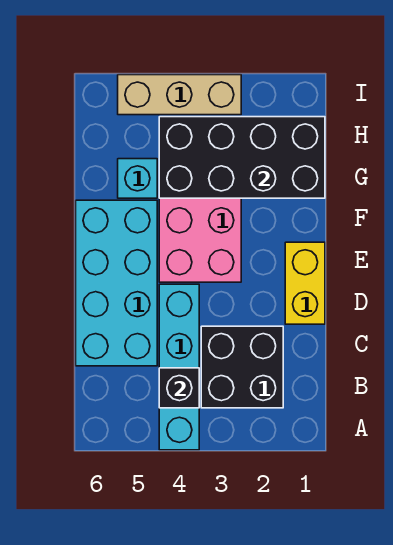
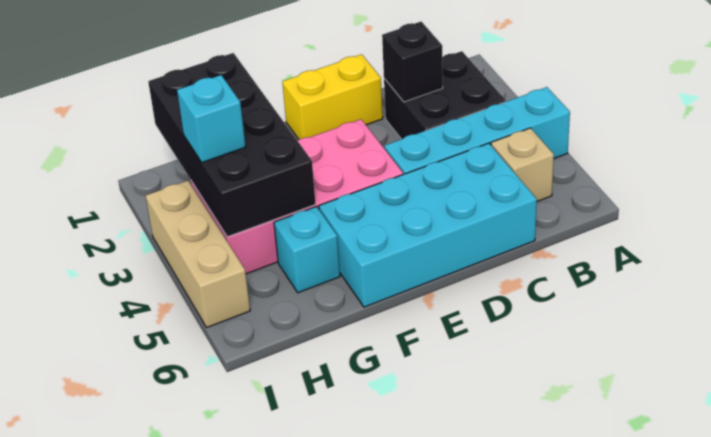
black brick B4 level 2 -> black brick C2 level 2
none -> tan brick B5 level 1
none -> cyan brick H3 level 3

